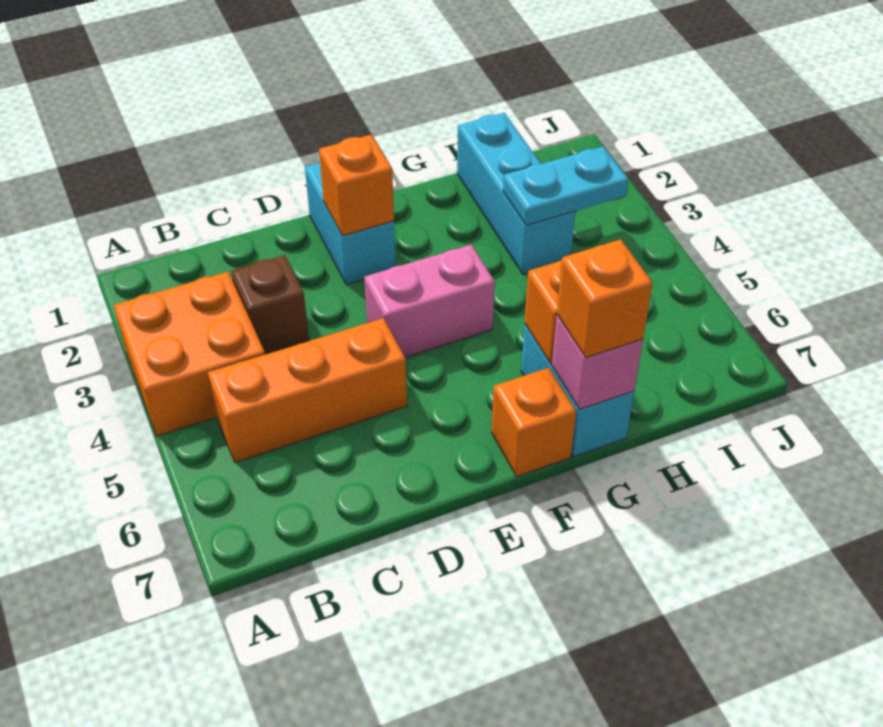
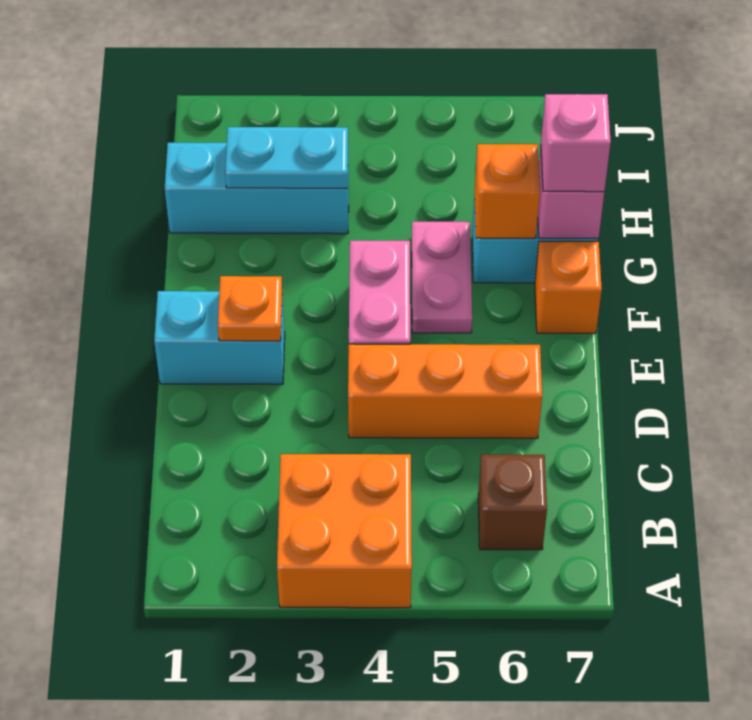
orange brick B5:D5 level 1 -> orange brick D4:D6 level 1
brown brick C3 level 1 -> brown brick B6 level 1
orange brick E2 level 2 -> orange plate E2 level 2
none -> pink plate F5:G5 level 1
orange brick G7 level 3 -> pink brick G7 level 3
cyan plate H3:I3 level 2 -> cyan plate H2:H3 level 2

